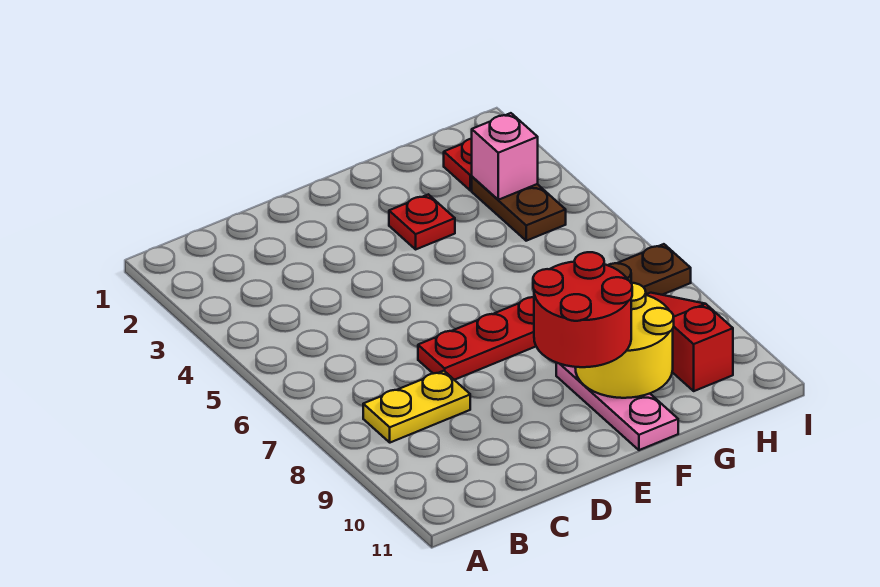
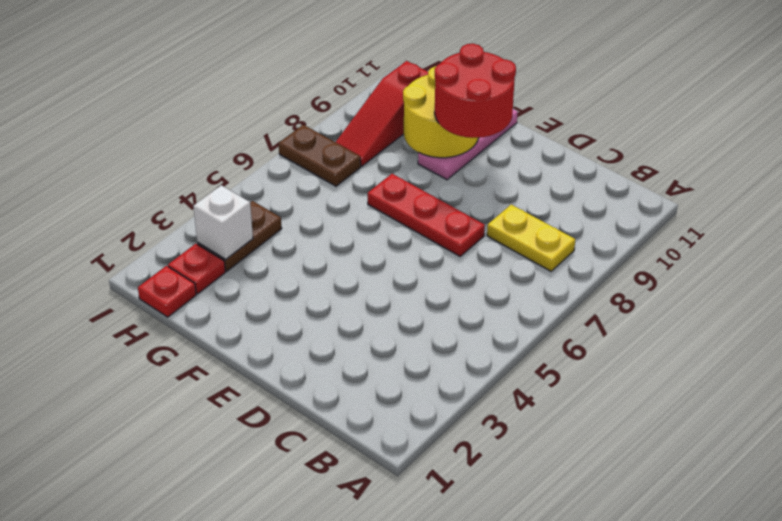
red plate F3 level 1 -> red plate H1 level 1
pink brick H3 level 2 -> white brick H3 level 2

